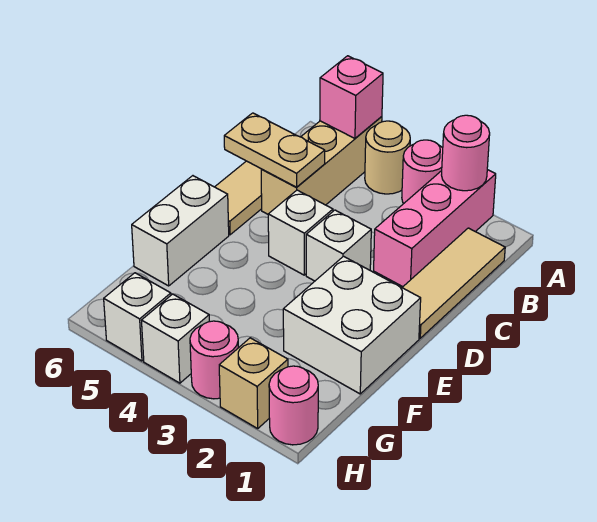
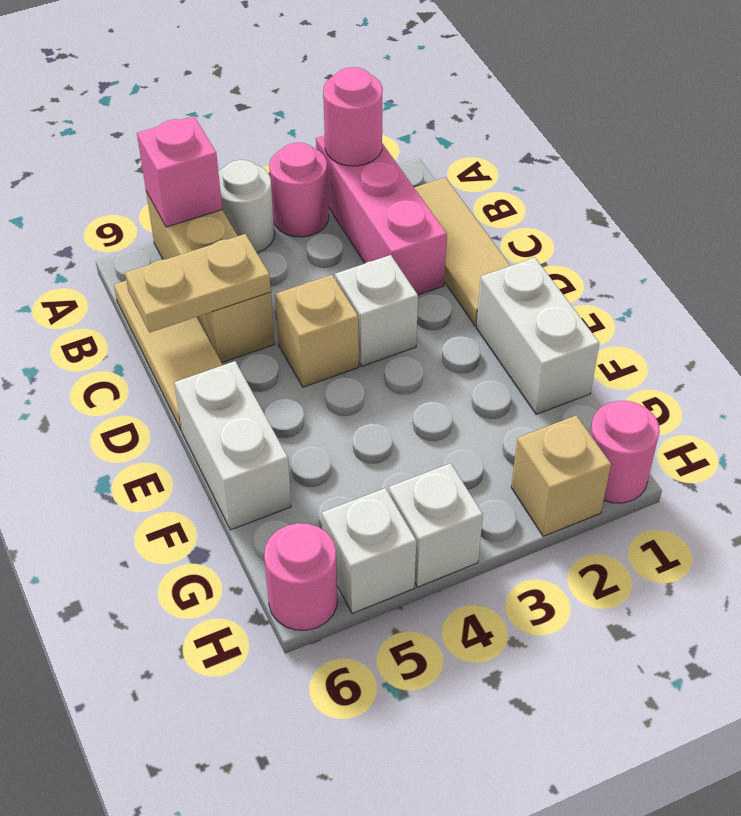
tan round brick A4 level 1 -> white round brick A4 level 1
white brick D4 level 1 -> tan brick D4 level 1
white brick E1:F2 level 1 -> white brick E1:F1 level 1
pink round brick H3 level 1 -> pink round brick H6 level 1

